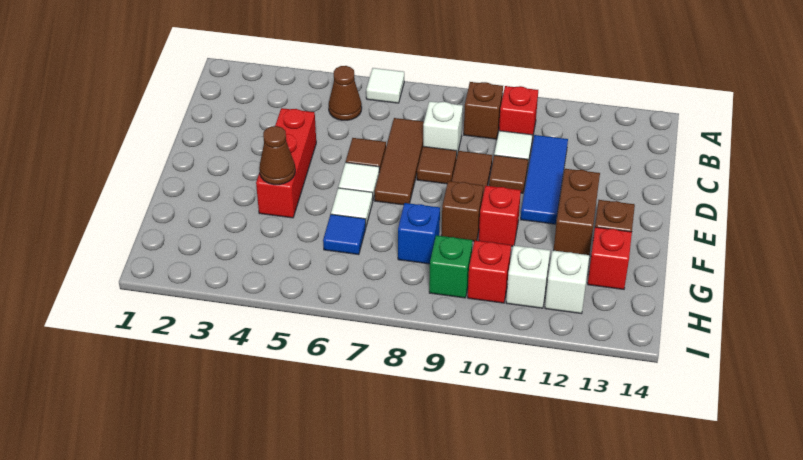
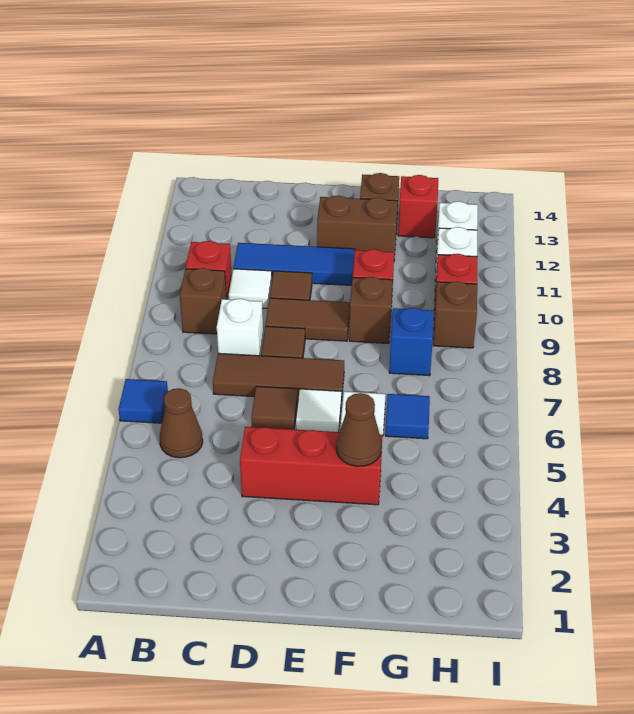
white tile A6 level 1 -> blue tile A6 level 1
green brick H9 level 1 -> brown brick H9 level 1

